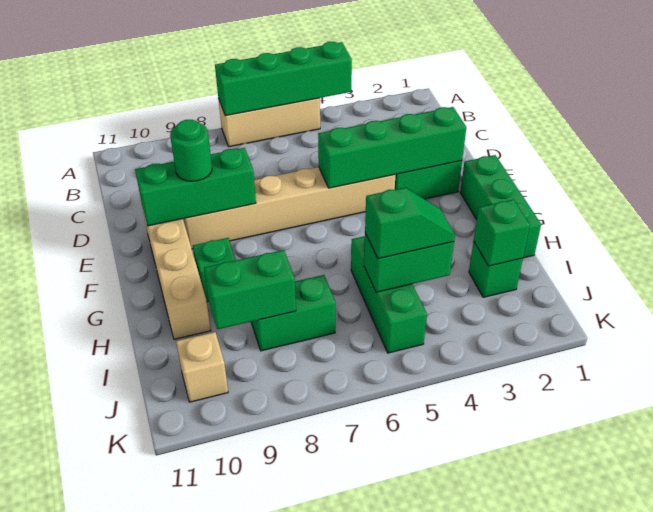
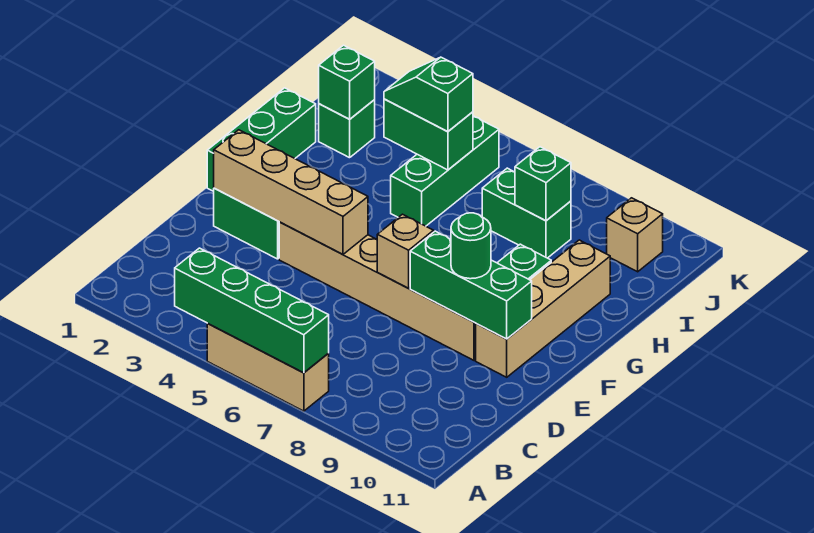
green brick E2:E5 level 2 -> tan brick E2:E5 level 2
none -> tan brick E7 level 2
green brick I8:I9 level 2 -> green brick I8 level 2

